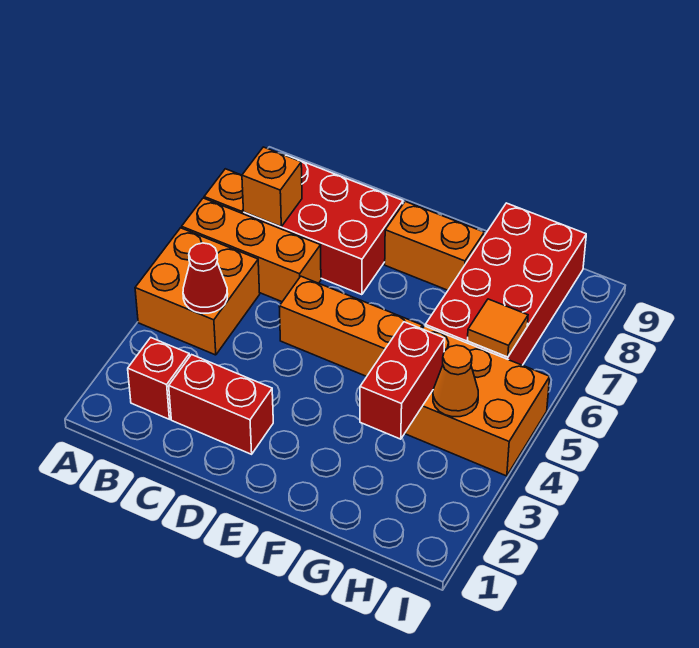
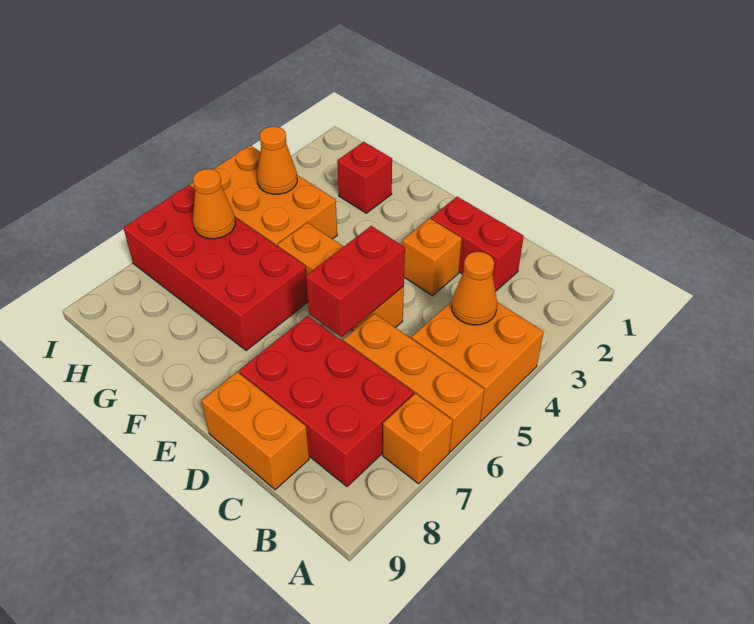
red brick B2 level 1 -> red brick G2 level 1
red cone B4 level 2 -> orange cone B4 level 2
orange brick B7 level 2 -> orange brick D3 level 1
orange brick E8:F8 level 1 -> orange brick C9:D9 level 1
red brick G3:G4 level 2 -> red brick D5:D6 level 2
red brick G6:H9 level 1 -> red brick F6:I7 level 1
orange tile H6 level 2 -> orange cone H6 level 2

